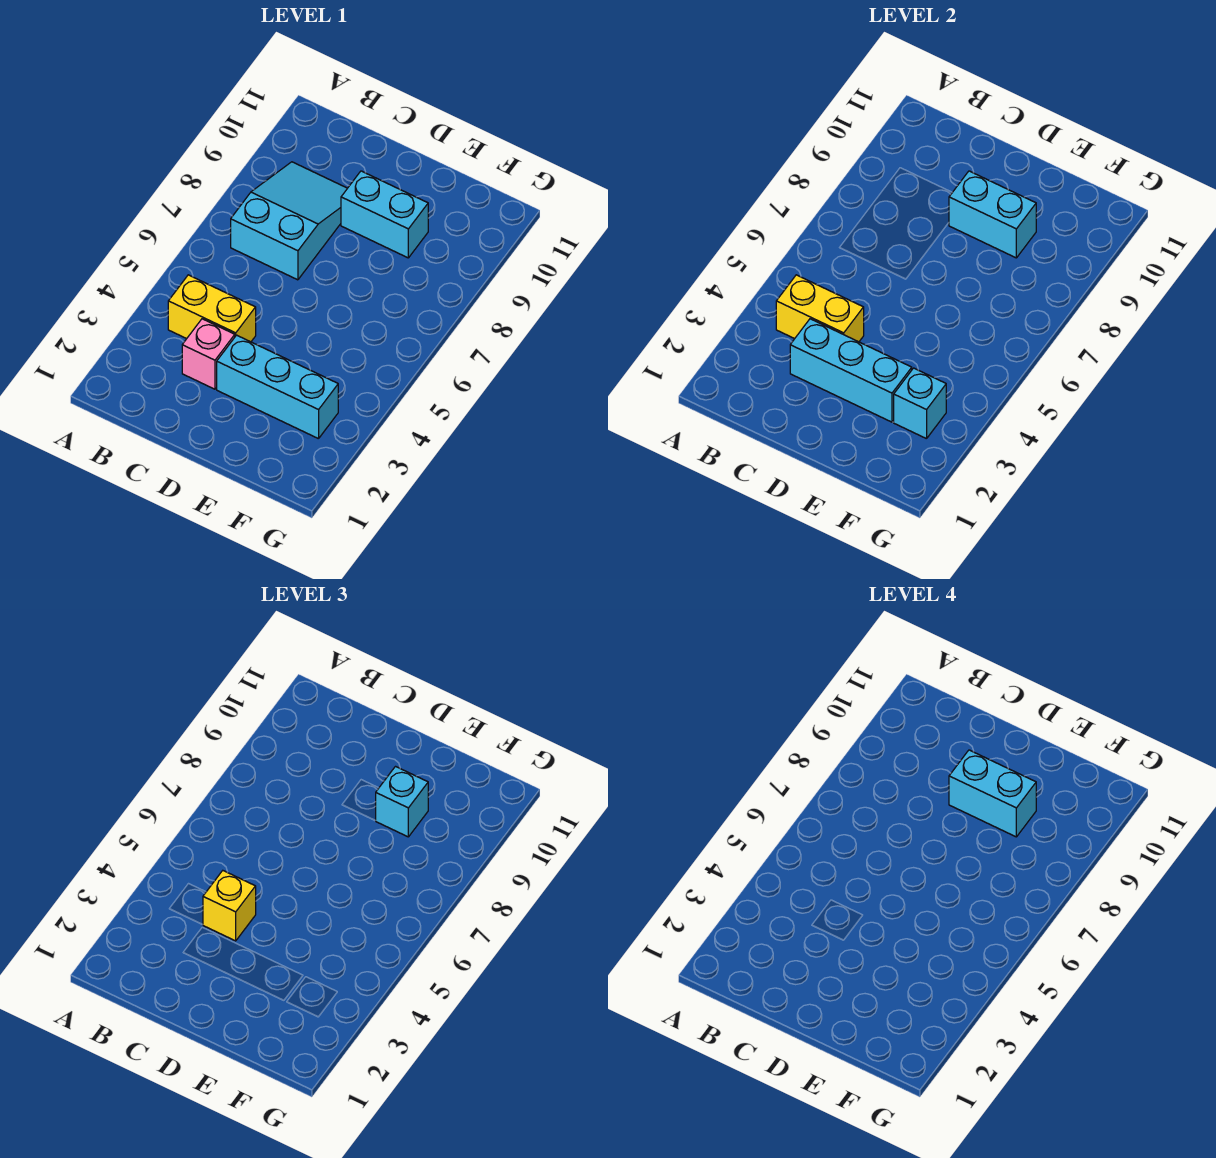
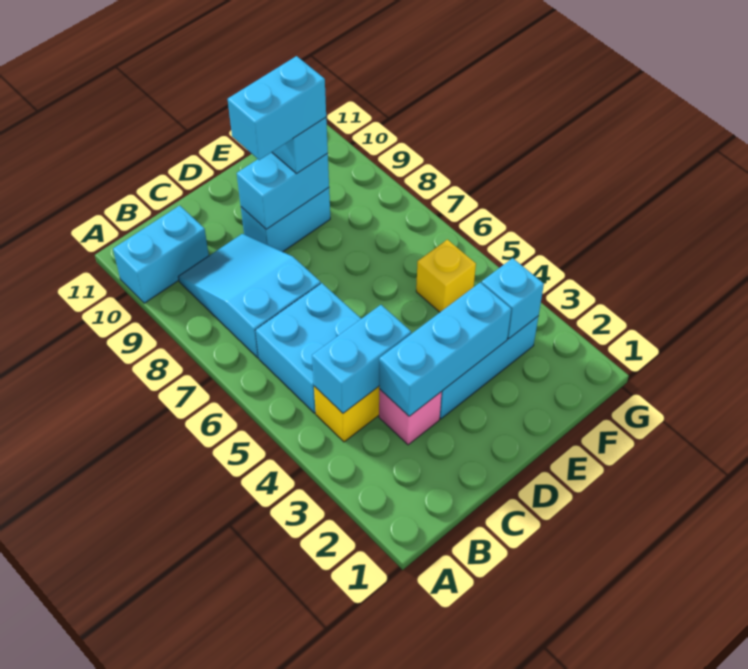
none -> cyan brick A10:B10 level 1
yellow brick B4:C4 level 2 -> cyan brick B4:C4 level 2
none -> cyan brick B5:C6 level 1
yellow brick C4 level 3 -> yellow brick F5 level 1

